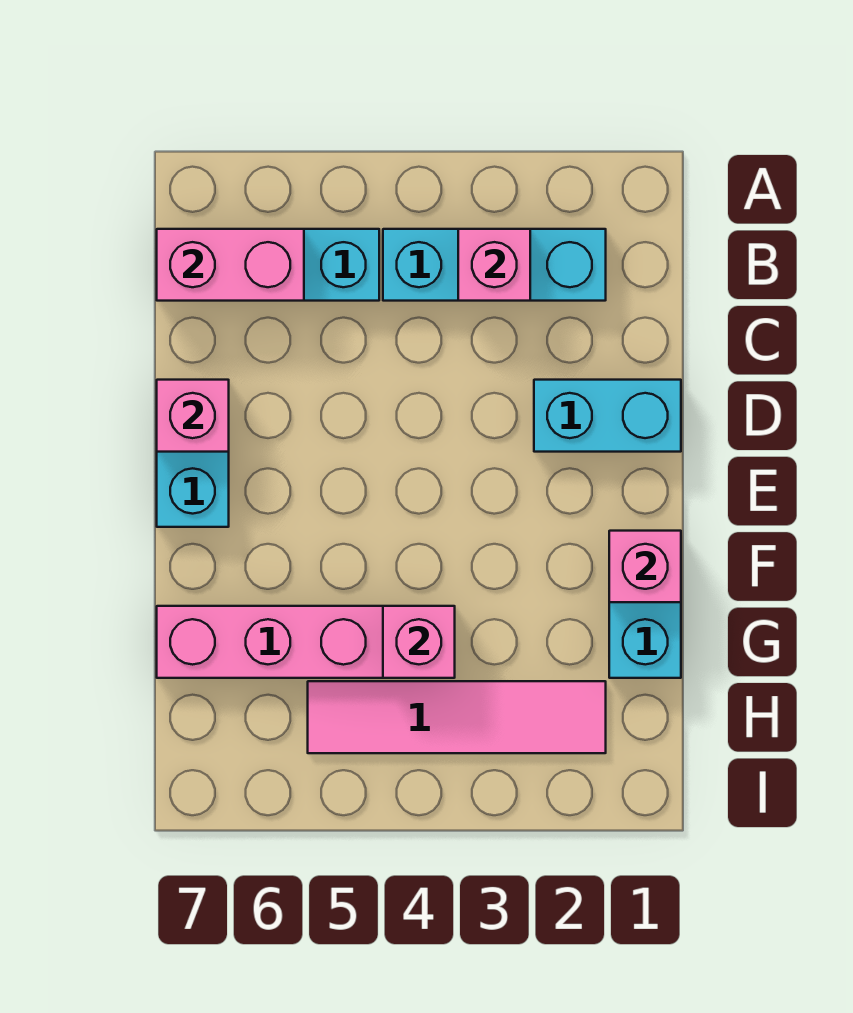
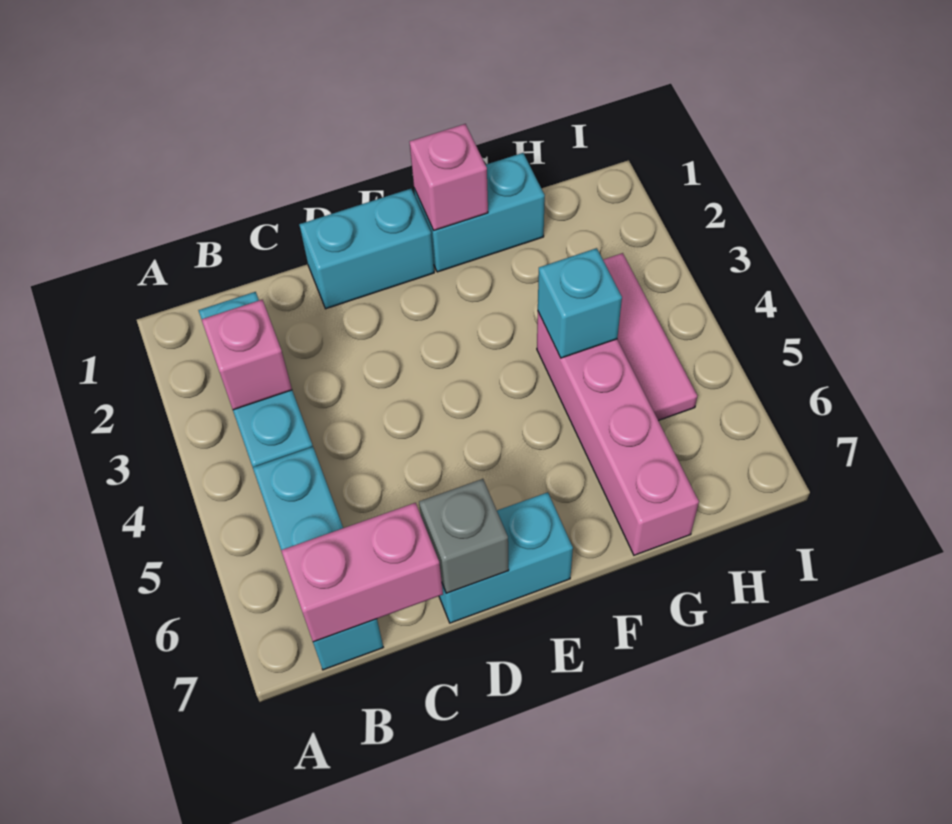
pink brick B6:B7 level 2 -> pink brick B7:C7 level 2
cyan brick D1:D2 level 1 -> cyan brick D1:E1 level 1
pink brick D7 level 2 -> grey brick D7 level 2
pink brick G4 level 2 -> cyan brick G4 level 2
pink tile H2:H5 level 1 -> pink tile H3:H5 level 1

